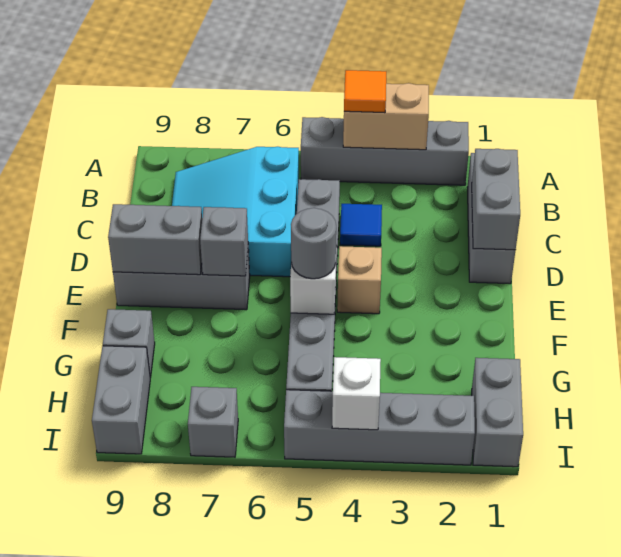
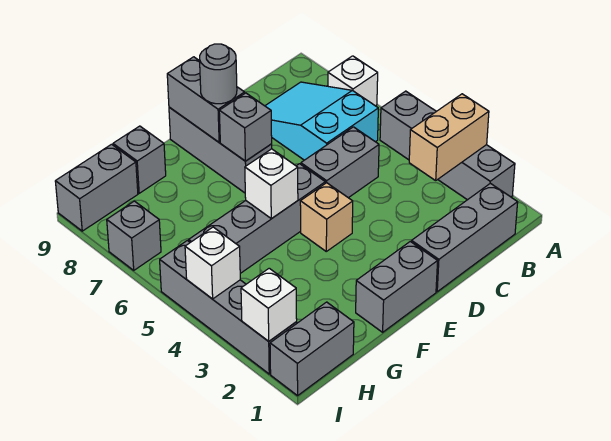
tan brick A3:A4 level 2 -> tan brick A3:B3 level 2
orange tile A4 level 3 -> none
none -> white brick A7 level 1
cyan slope B6:D8 level 1 top 6 -> cyan slope B6:C8 level 1 top 6
grey brick C1:D1 level 2 -> grey brick E1:F1 level 1
blue tile C4 level 1 -> none
grey round brick F5 level 3 -> grey round brick E8 level 3
none -> white brick I2 level 2

